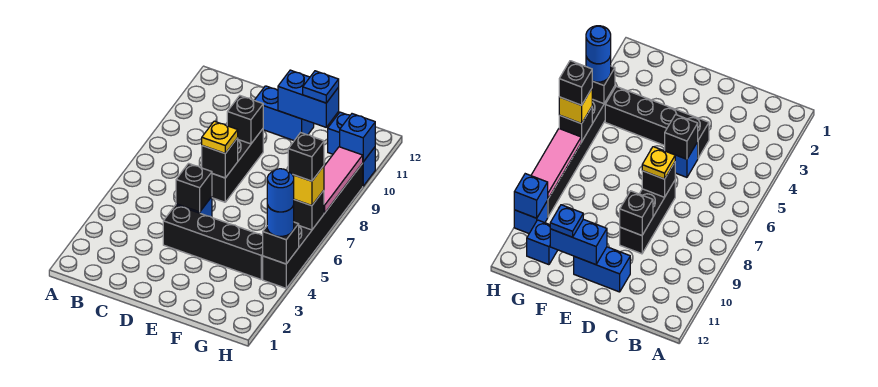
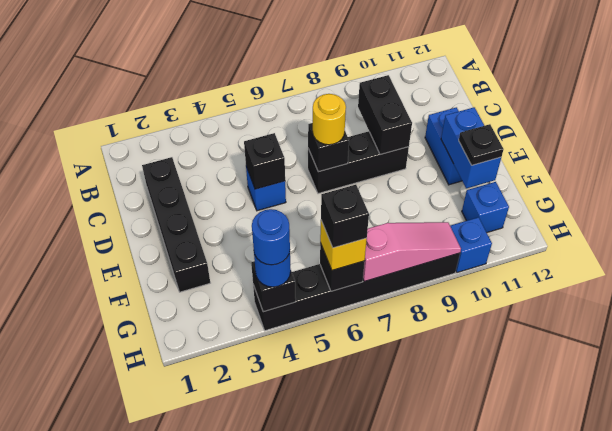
black brick D4:G4 level 1 -> black brick C2:F2 level 1
yellow plate D7 level 3 -> yellow round brick D7 level 3
black brick D9 level 2 -> black brick C9:D9 level 2
blue plate F11 level 3 -> black plate F11 level 3
pink tile H7:H9 level 2 -> pink slope H7:H9 level 2 top 7
blue brick H10 level 2 -> none

